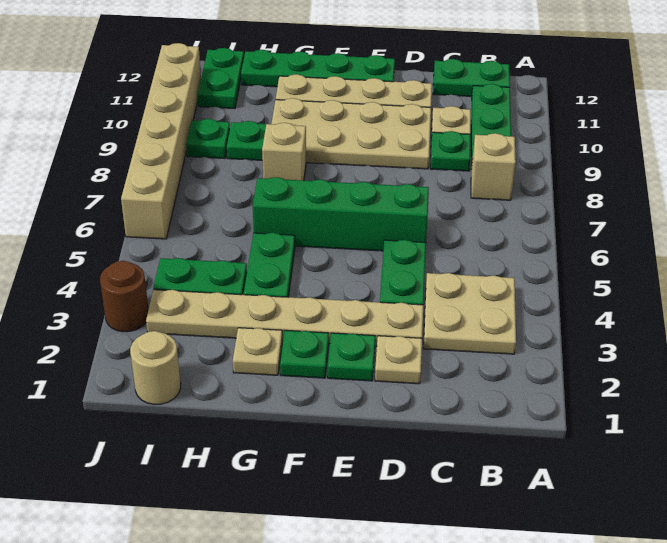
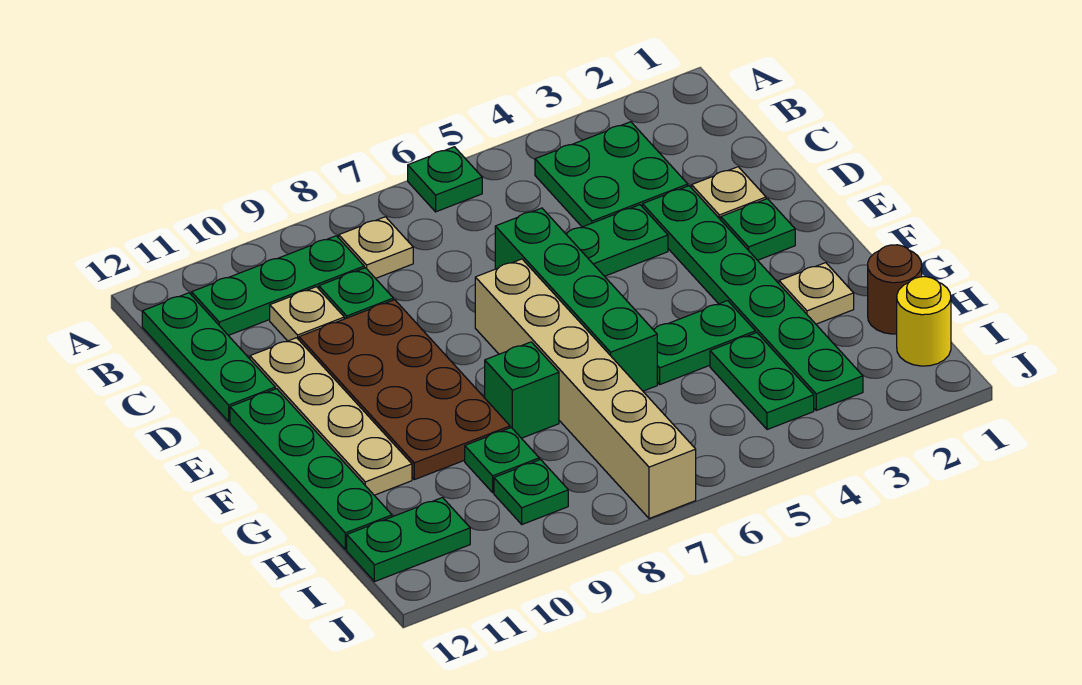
tan plate B3:C4 level 1 -> green plate B3:C4 level 1
tan brick B8 level 1 -> tan plate B8 level 1
green plate B12:C12 level 1 -> green plate B12:D12 level 1
tan plate D3:I3 level 1 -> green plate D3:I3 level 1
tan plate D9:G10 level 1 -> brown plate D9:G10 level 1
green plate F2 level 1 -> green plate A6 level 1
tan brick G8 level 1 -> green brick G8 level 1
tan round brick I1 level 1 -> yellow round brick I1 level 1
brown round brick J3 level 1 -> brown round brick H1 level 1
tan brick J6:J11 level 1 -> tan brick E7:J7 level 1

